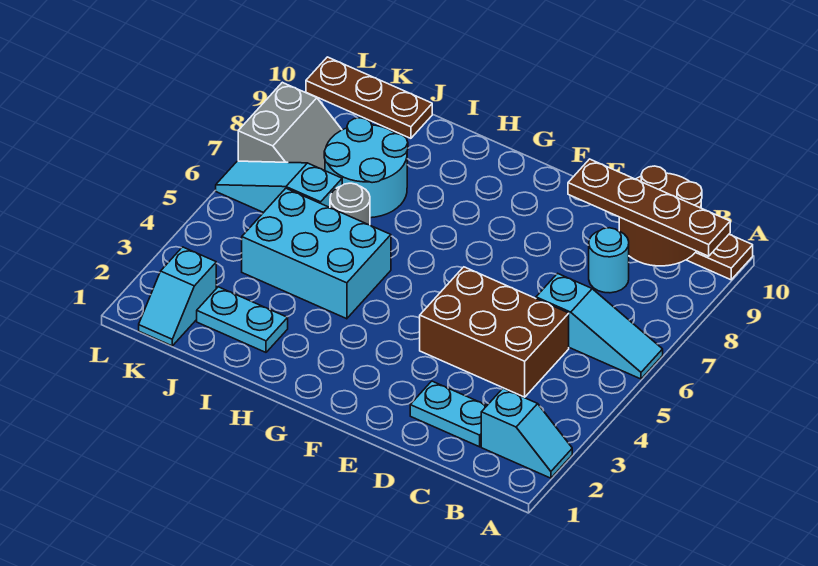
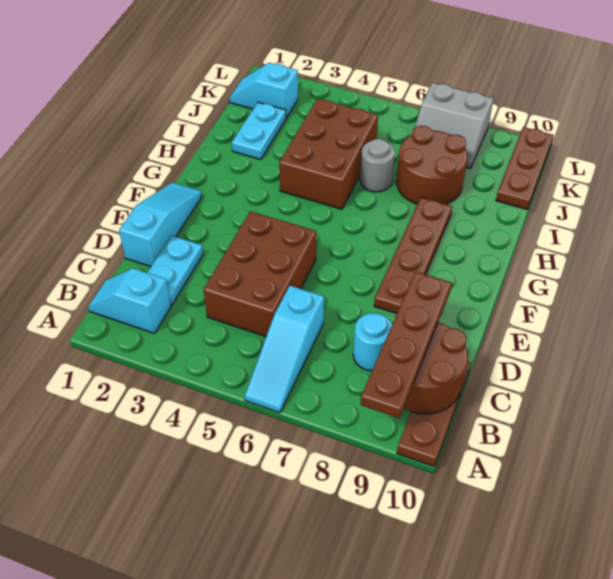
cyan slope A2:B2 level 1 top B -> cyan slope B1:B2 level 1 top 2
none -> brown plate E8:H8 level 1
cyan brick H4:J5 level 1 -> brown brick H4:J5 level 1
cyan round brick I7:J8 level 1 -> brown round brick I7:J8 level 1
cyan slope J6:L6 level 1 top J -> cyan slope D1:F1 level 1 top D

